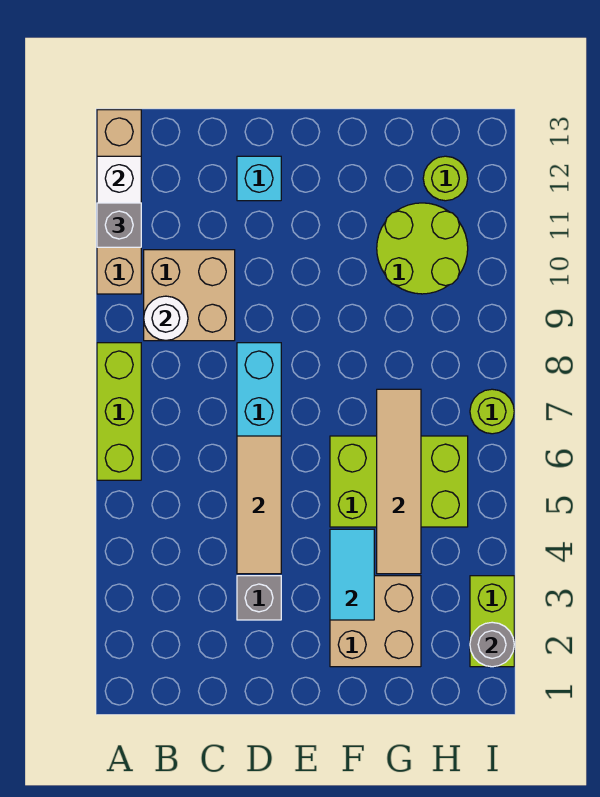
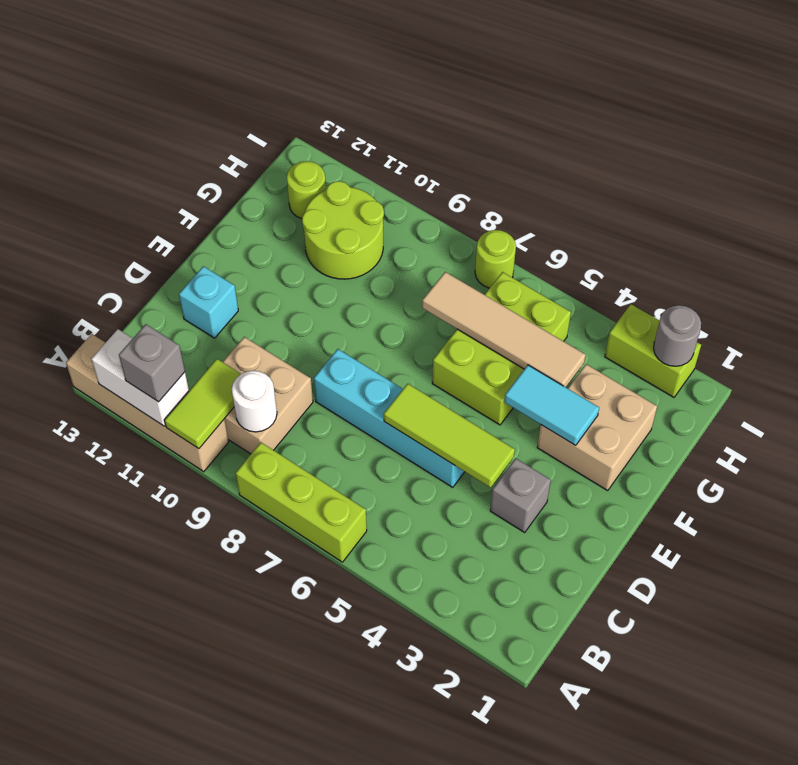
none -> lime tile A10:B10 level 2
tan tile D4:D6 level 2 -> lime tile D4:D6 level 2

